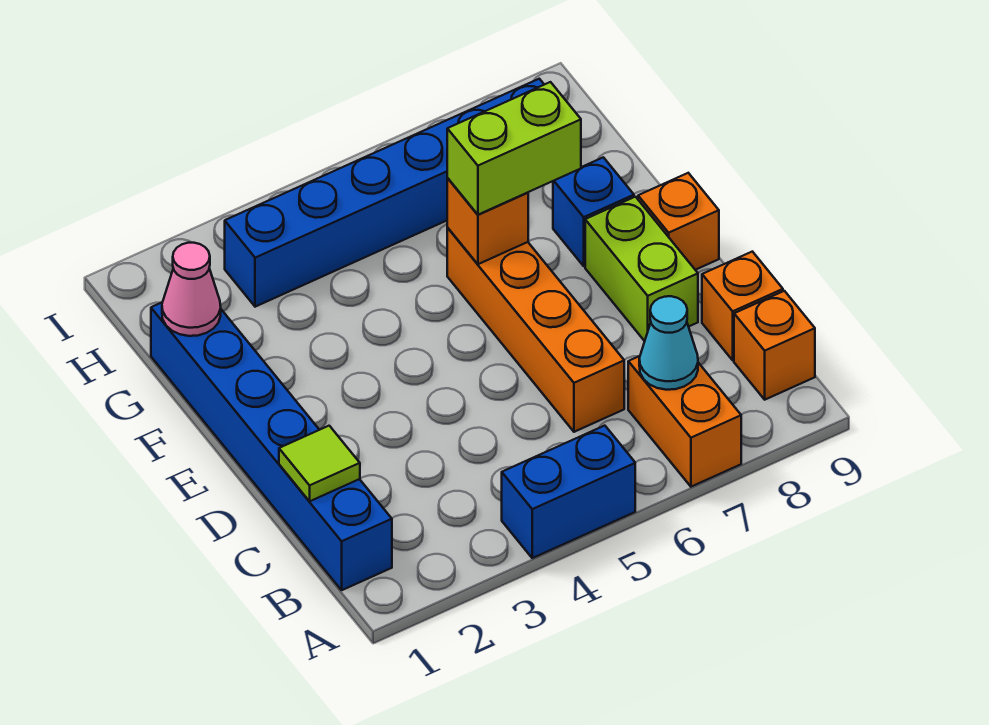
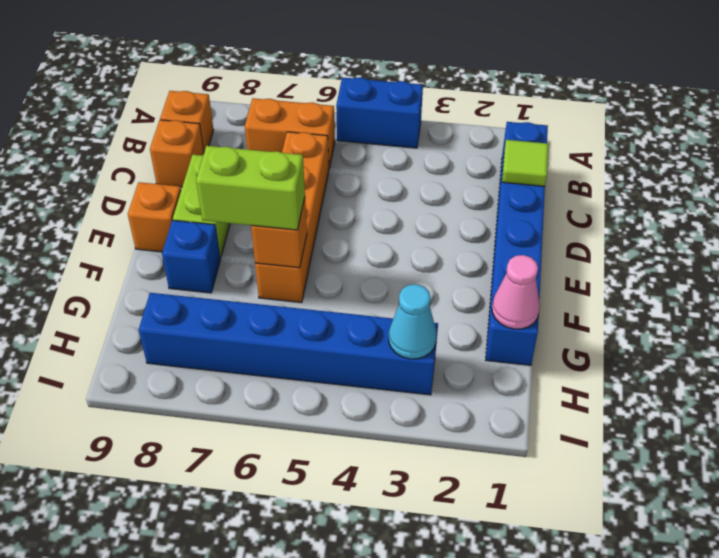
orange brick A7:B7 level 1 -> orange brick B6:B7 level 1
cyan cone B7 level 2 -> cyan cone H3 level 2

